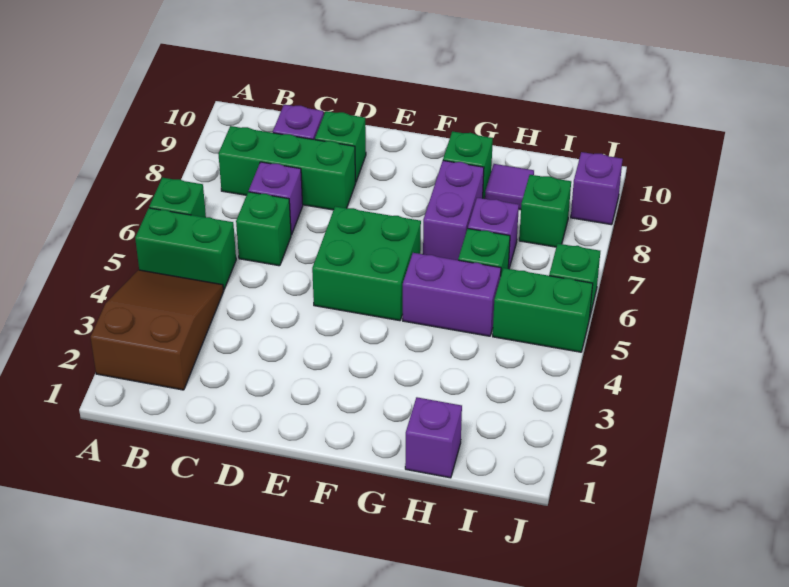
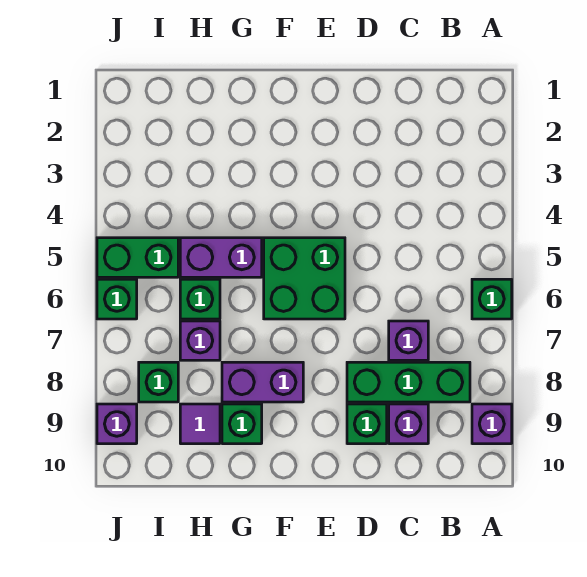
brown slope A2:B4 level 1 top 2 -> none
green brick A5:B5 level 1 -> none
green brick C6 level 1 -> none
purple brick G7:G8 level 1 -> purple brick F8:G8 level 1
purple brick H1 level 1 -> purple brick A9 level 1

